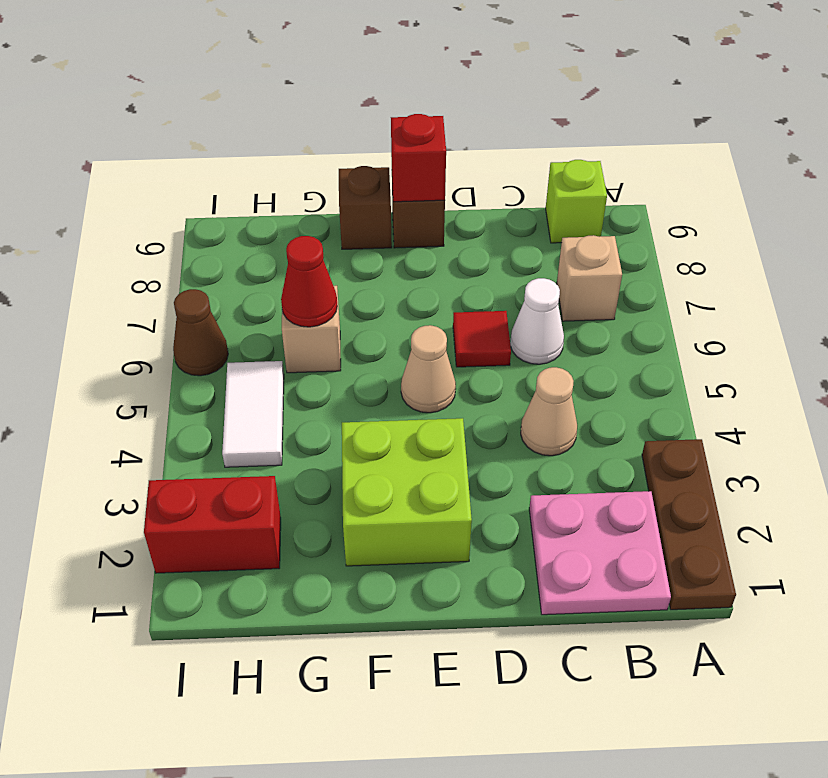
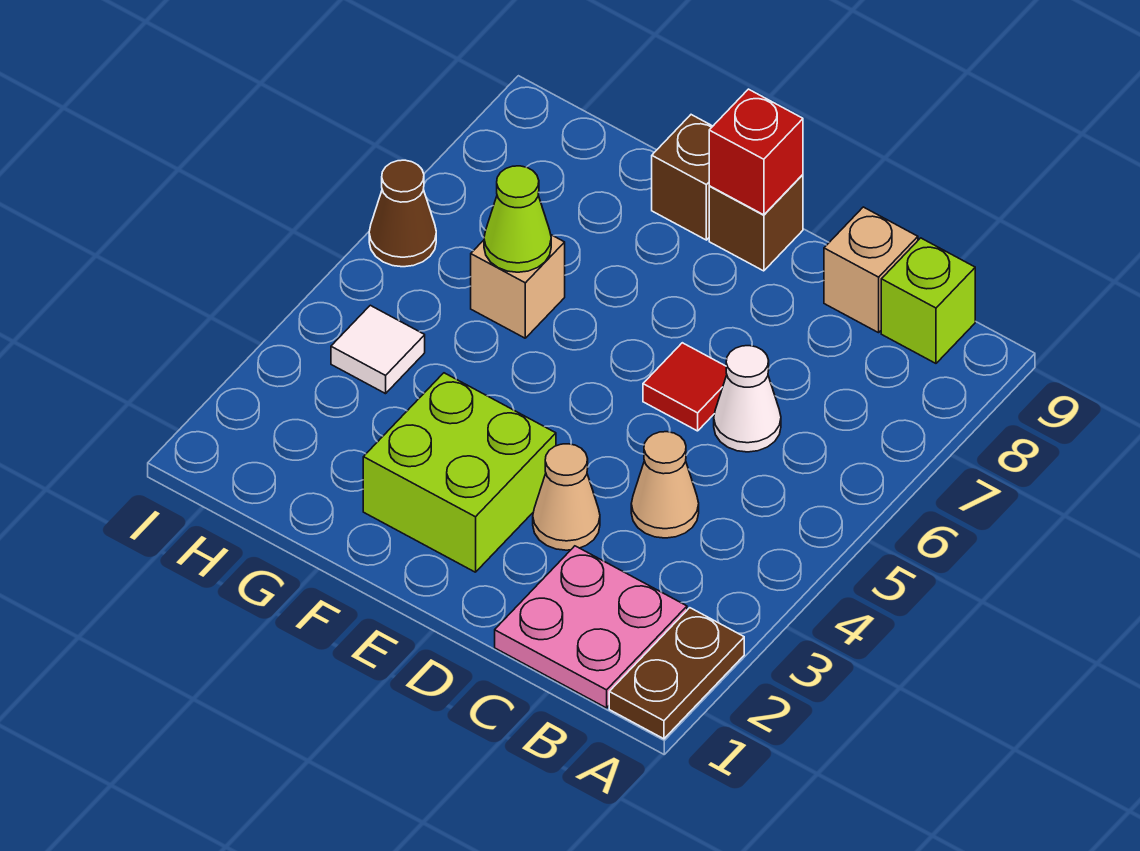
brown plate A1:A3 level 1 -> brown plate A1:A2 level 1
tan brick B7 level 1 -> tan brick C9 level 1
tan cone E5 level 1 -> tan cone D3 level 1
red cone G6 level 2 -> lime cone G6 level 2
red brick H2:I2 level 1 -> none
white tile H4:H5 level 1 -> white tile H4 level 1

